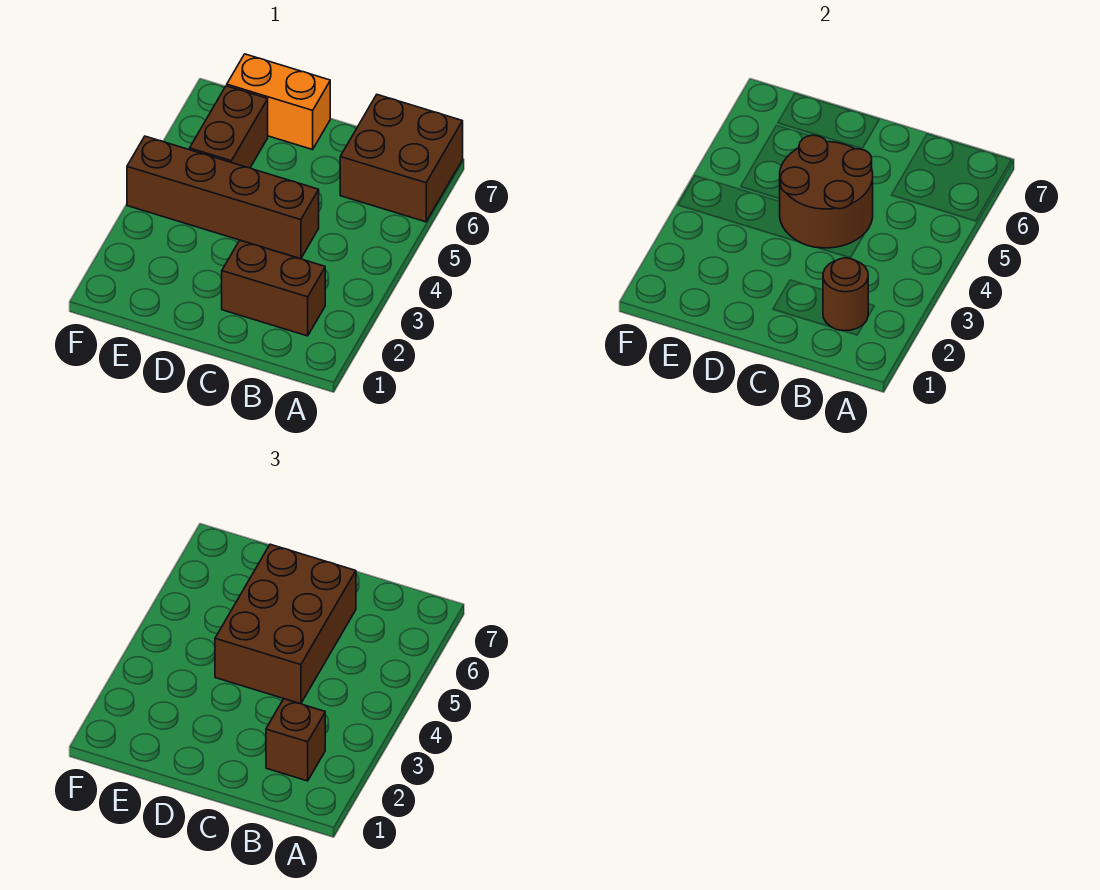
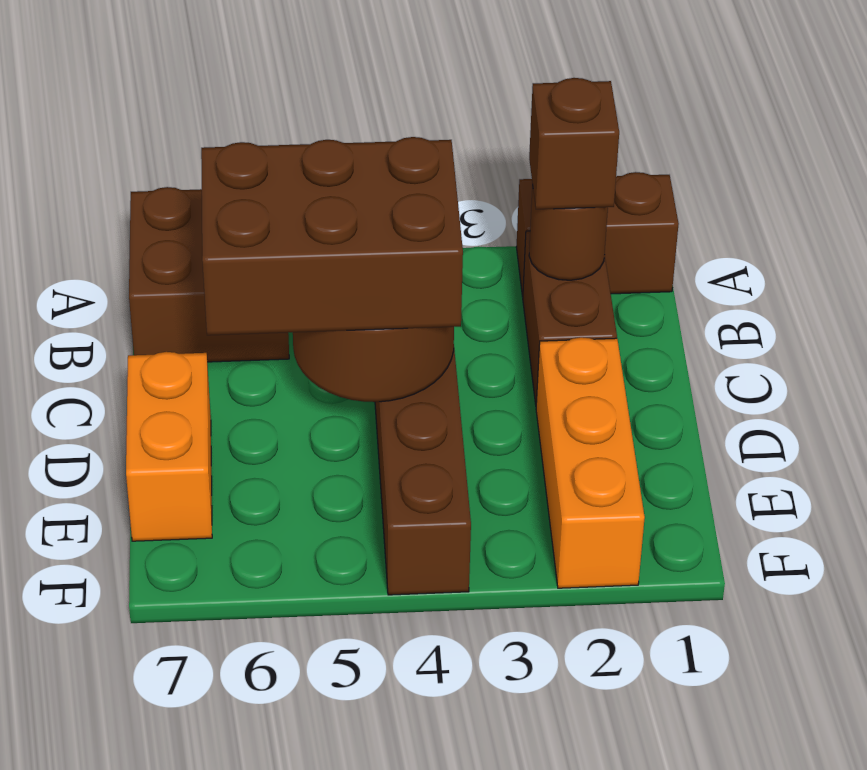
none -> orange brick D2:F2 level 1
brown brick E5:E6 level 1 -> brown brick A1:A2 level 1

